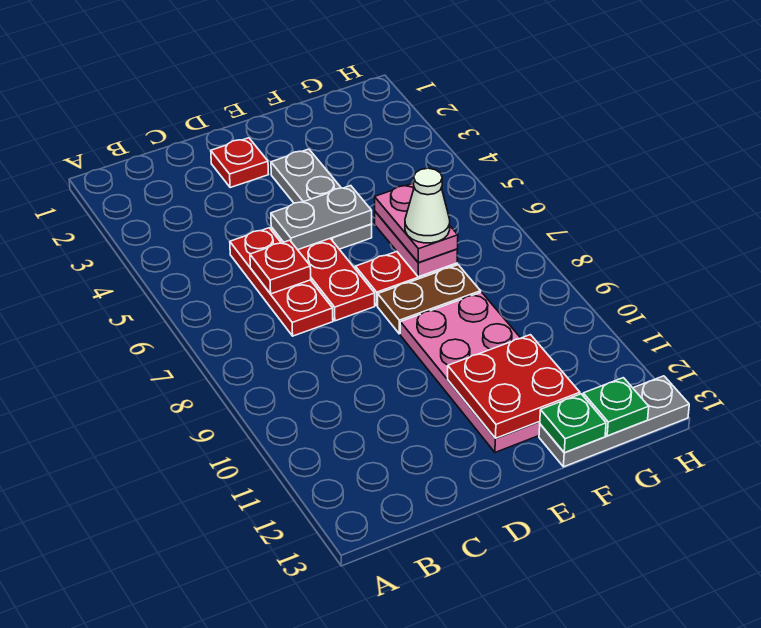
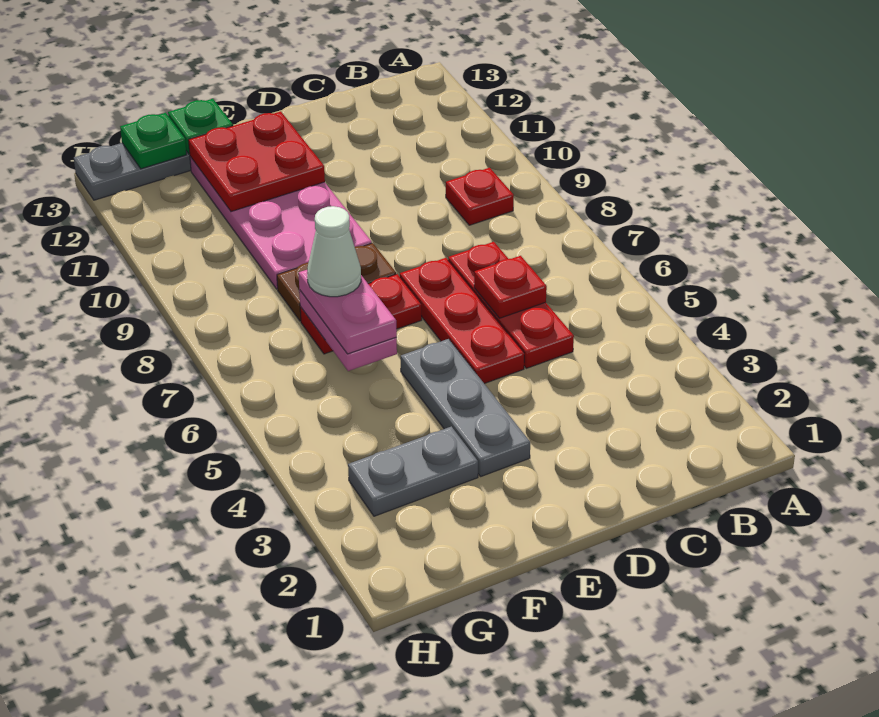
red plate D2 level 1 -> red plate B9 level 1
grey plate D5:E5 level 2 -> grey plate F3:G3 level 1

